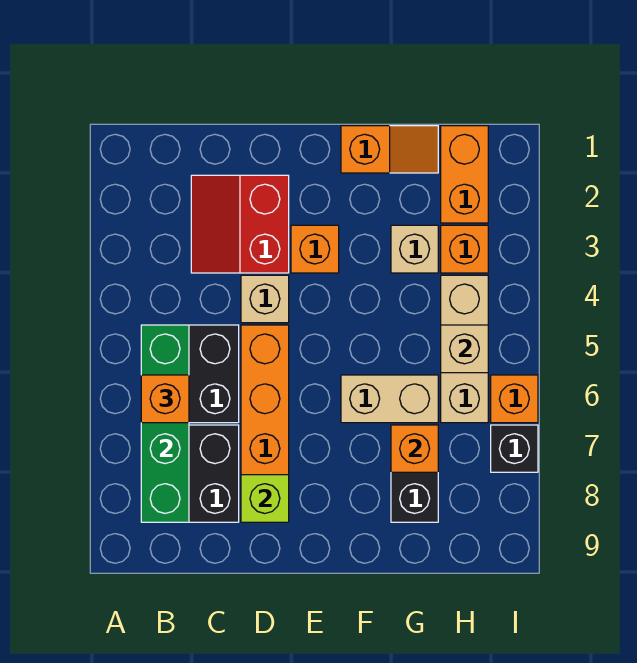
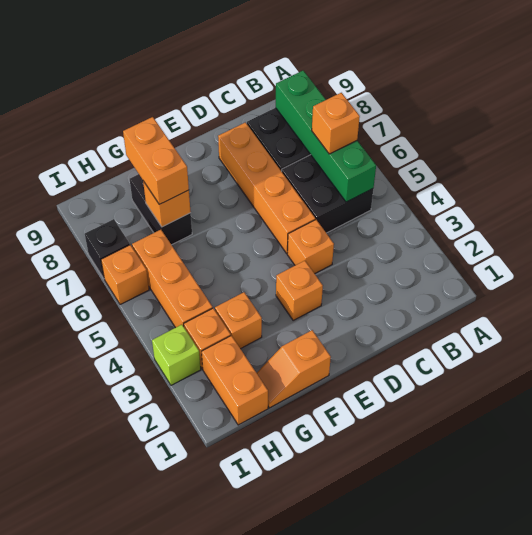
red slope C2:D3 level 1 top D -> none
tan brick D4 level 1 -> orange brick D4 level 1
lime brick D8 level 2 -> lime brick I3 level 1
tan brick F6:G6 level 1 -> none
tan brick G3 level 1 -> orange brick G3 level 1
none -> orange brick G7:G8 level 3
tan brick H4:H6 level 1 -> orange brick H4:H6 level 1
tan brick H5 level 2 -> none

